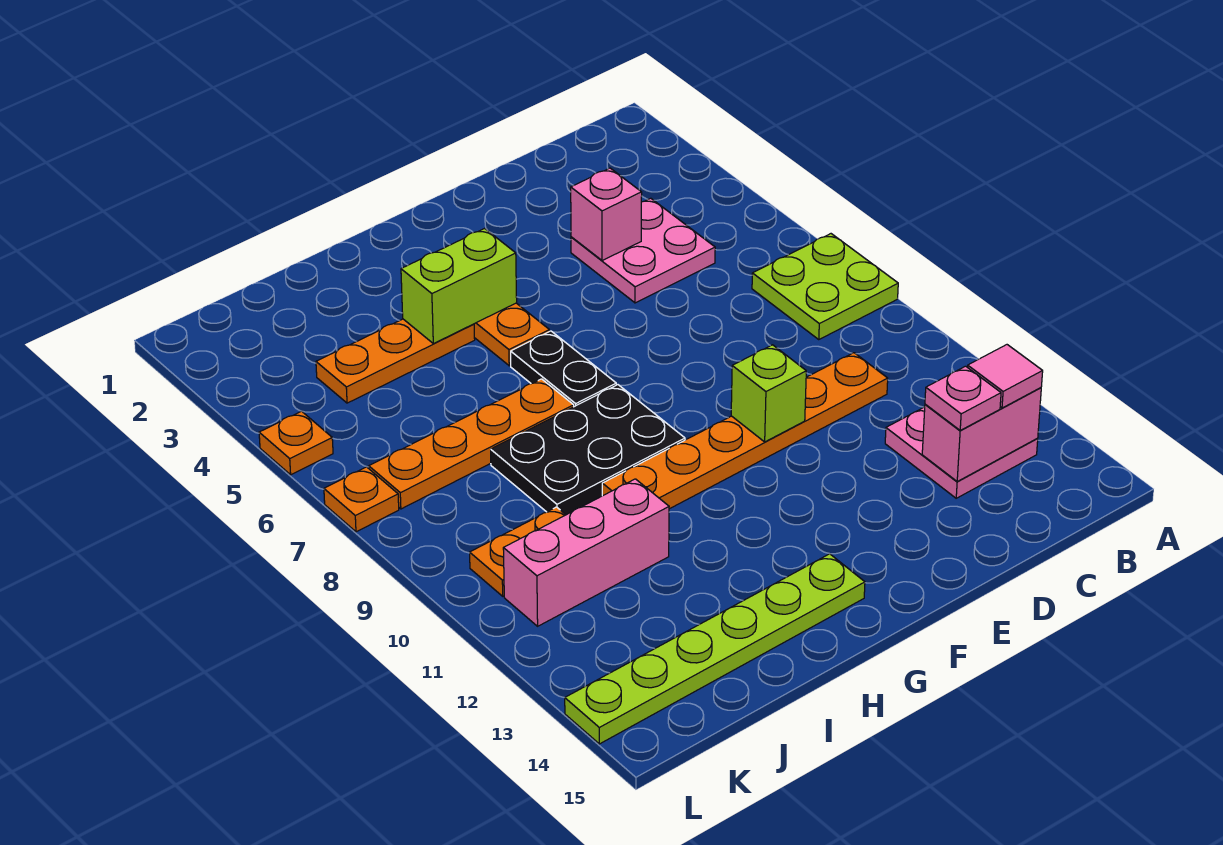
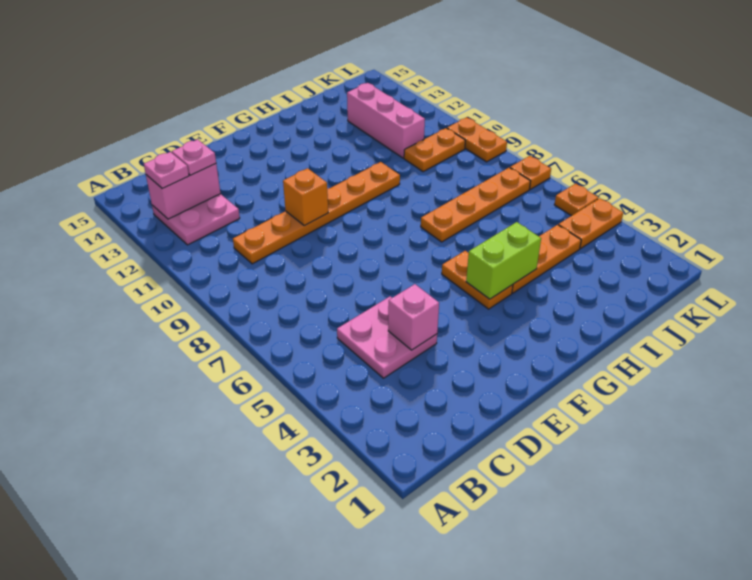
lime plate A7:B8 level 1 -> none
pink tile B13 level 3 -> pink plate B13 level 3
lime brick E10 level 2 -> orange brick E10 level 2
black plate G6:G7 level 1 -> none
black plate G8:I9 level 1 -> none
lime plate G14:L14 level 1 -> none
pink brick I11:K11 level 1 -> pink brick J11:J13 level 1
none -> orange plate K4:L4 level 1
none -> orange plate L9:L10 level 1

